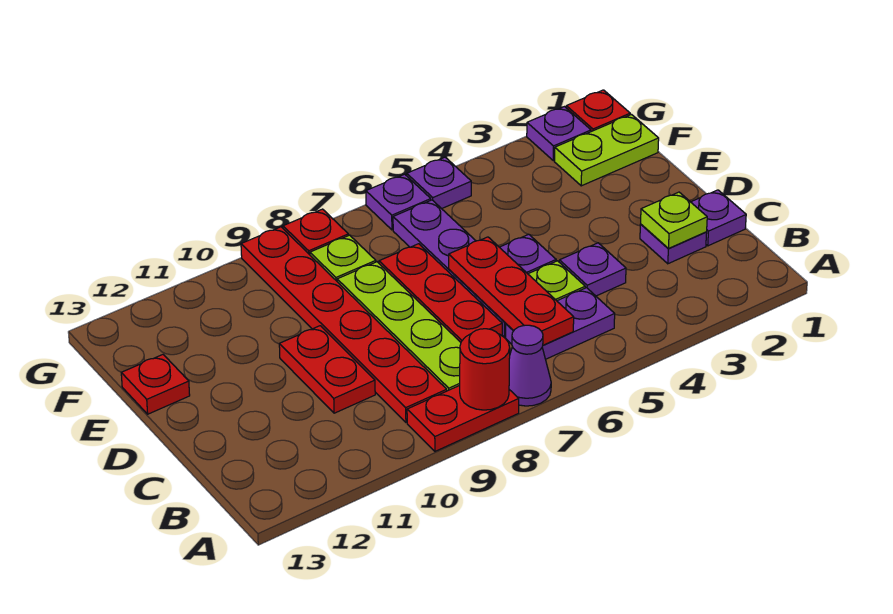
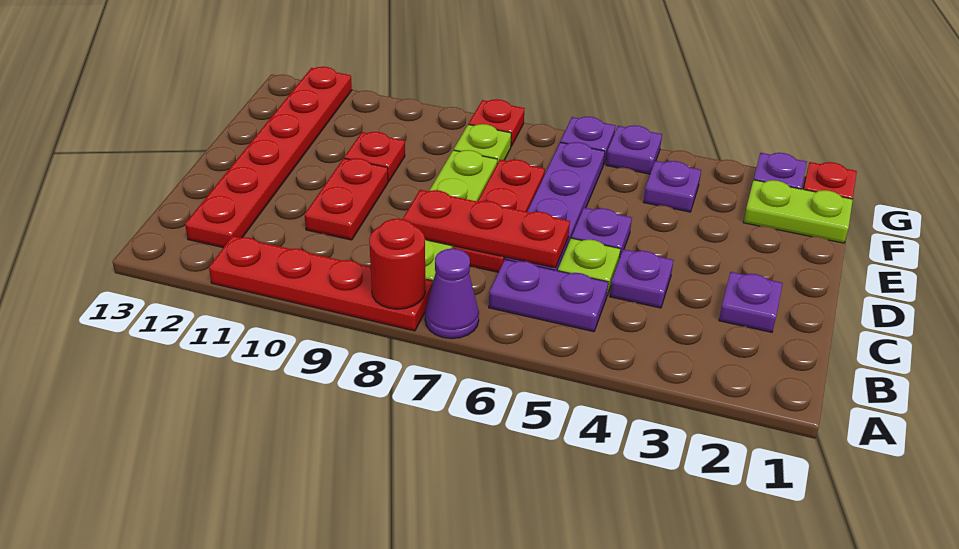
red plate A8:A9 level 1 -> red plate A8:A11 level 1
red plate B6:D6 level 2 -> red plate C6:C8 level 2
red plate B9:G9 level 1 -> red plate B12:G12 level 1
purple plate C1 level 1 -> purple plate F4 level 1
lime plate C2 level 2 -> none
red plate E13 level 1 -> red plate E10 level 1

